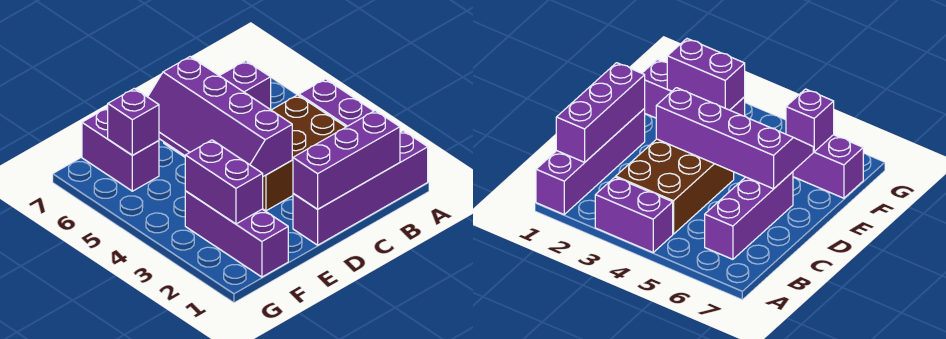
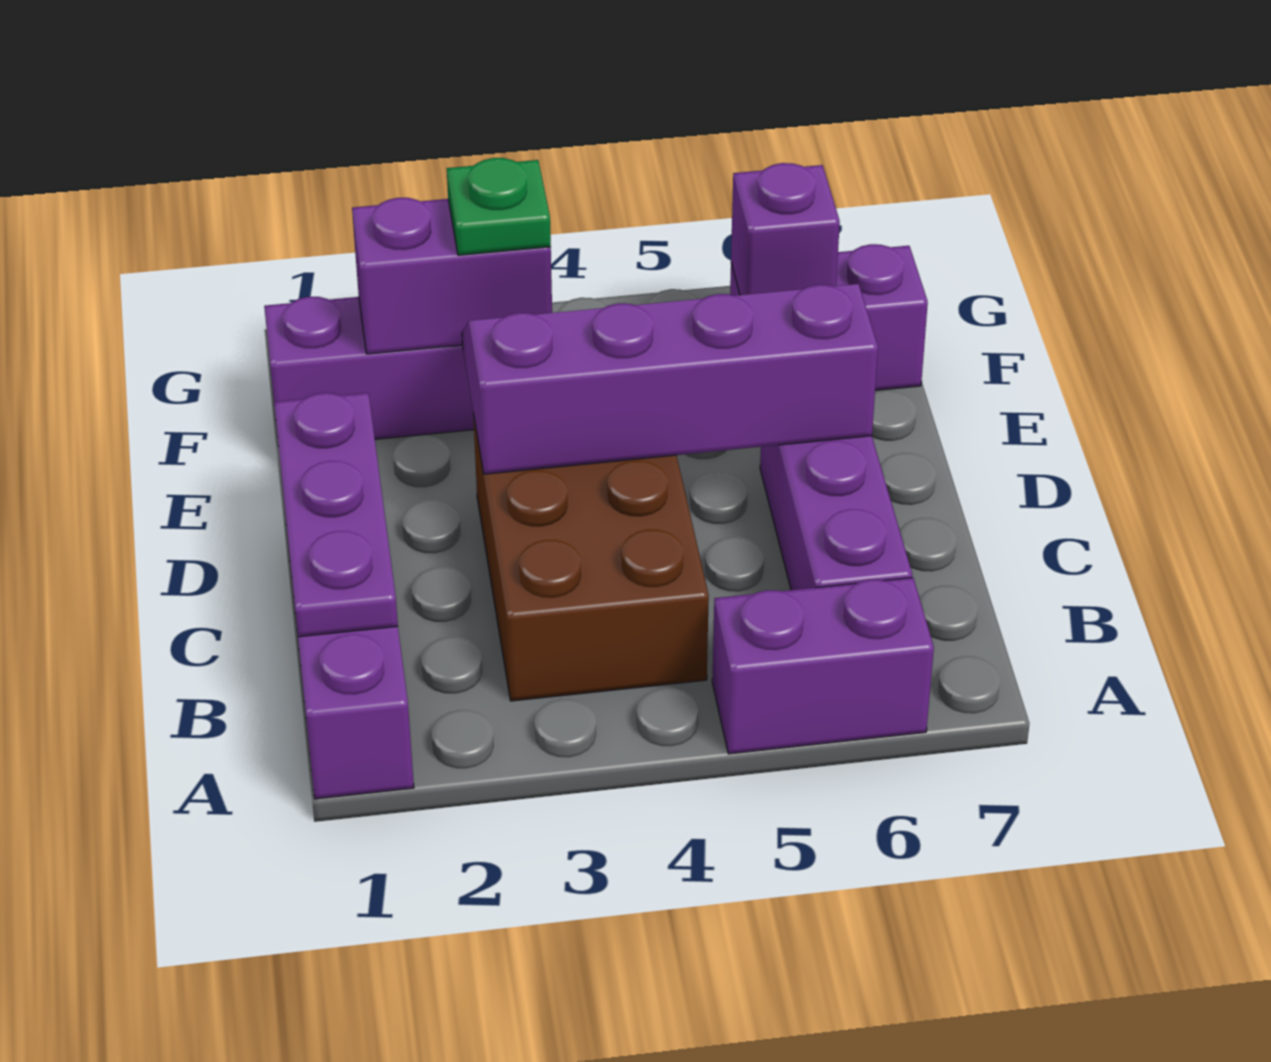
purple brick A3:A4 level 1 -> purple brick A5:A6 level 1
purple brick B1:D1 level 2 -> purple plate B1:D1 level 2
none -> green plate F3 level 3

